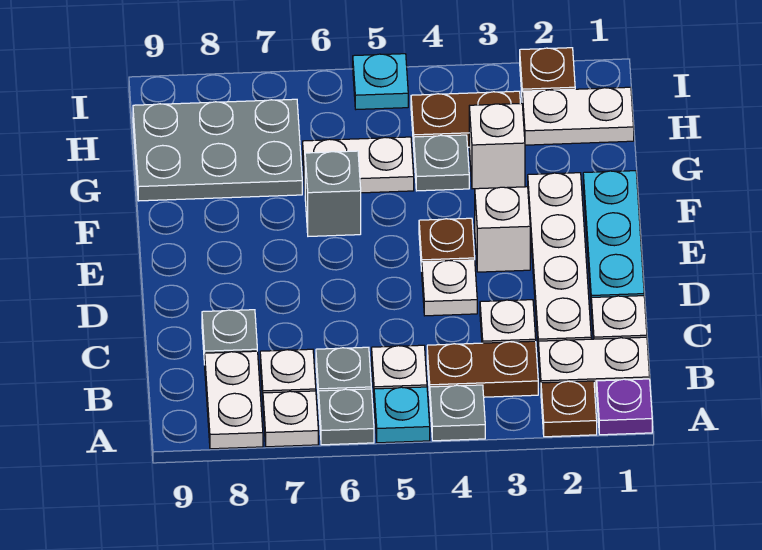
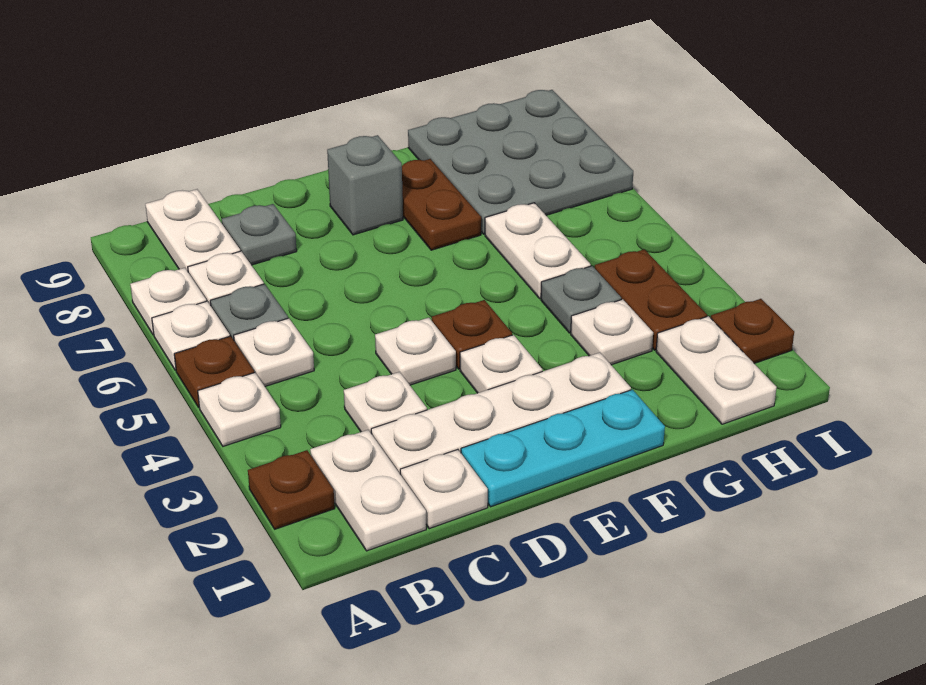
purple plate A1 level 1 -> none
grey plate A4 level 1 -> white plate A4 level 1
cyan plate A5 level 1 -> brown plate A5 level 1
grey plate A6 level 1 -> white plate A6 level 1
white plate A8:B8 level 1 -> white plate B8:B9 level 1
brown plate B3:B4 level 1 -> brown plate F7:F8 level 1
white brick E3 level 1 -> white plate E3 level 1
grey brick F6 level 1 -> grey brick E8 level 1
white brick G3 level 1 -> white plate G3 level 1
grey plate G7:H9 level 1 -> grey plate G7:I9 level 1
cyan plate I5 level 1 -> none

